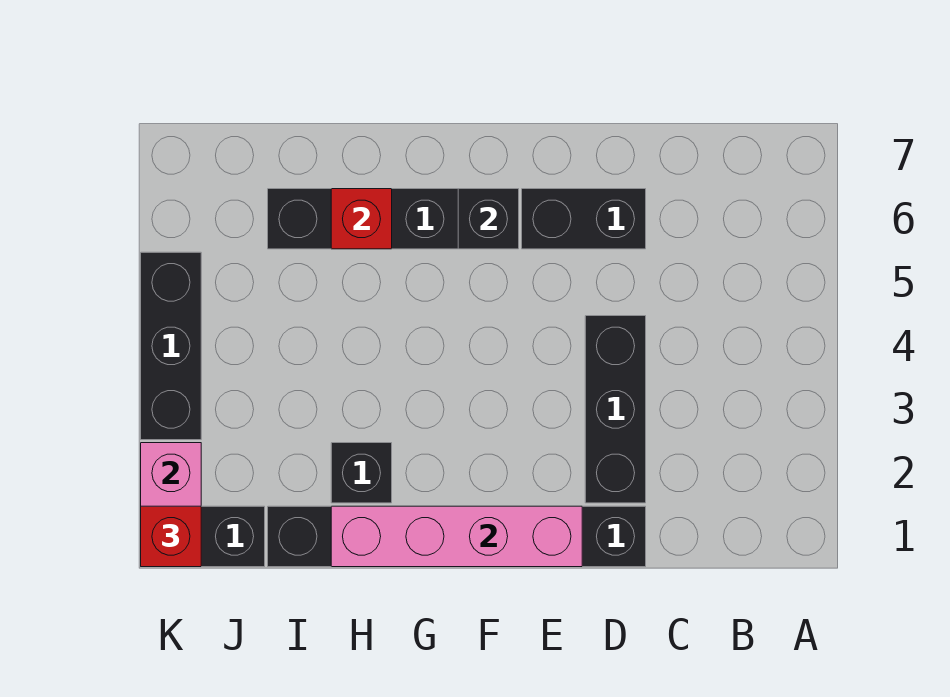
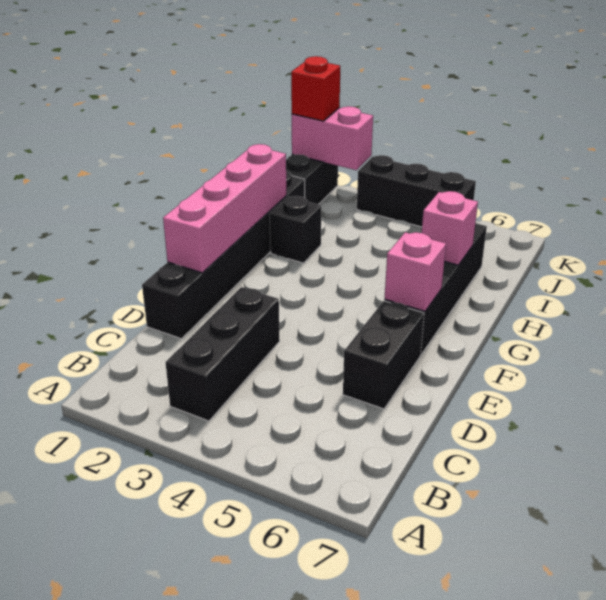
black brick D2:D4 level 1 -> black brick B3:D3 level 1
black brick F6 level 2 -> pink brick F6 level 2
red brick H6 level 2 -> pink brick H6 level 2

